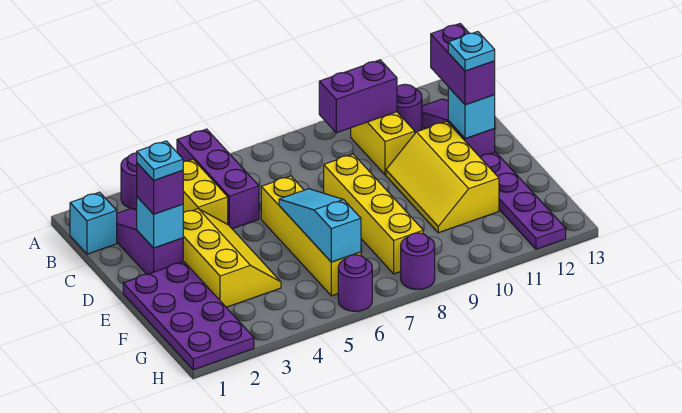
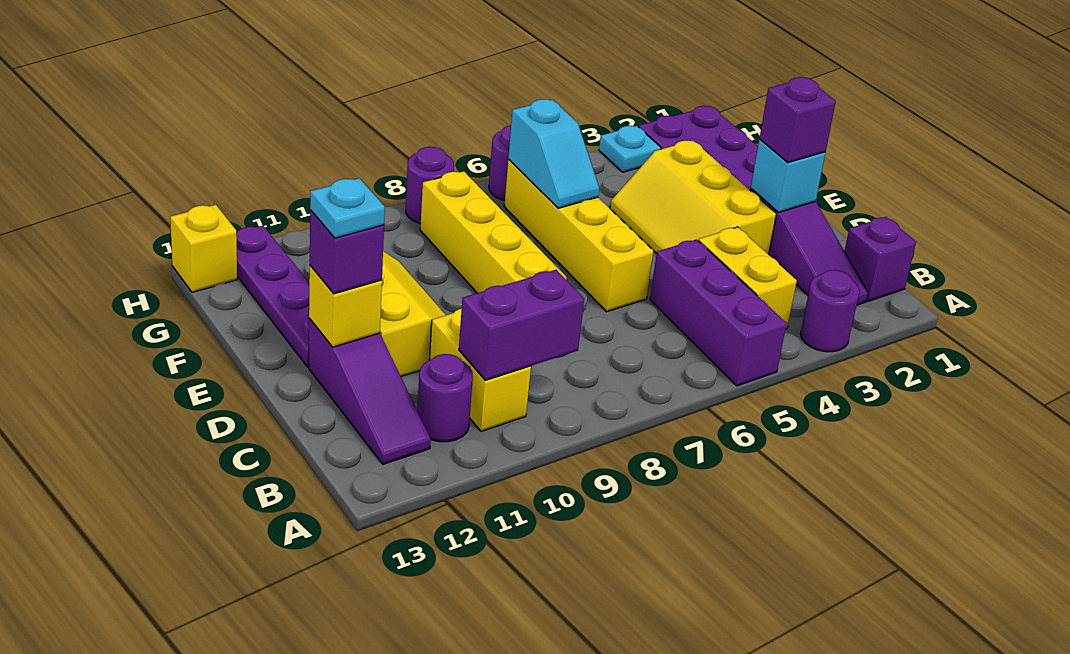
cyan brick B1 level 1 -> purple brick B1 level 1
purple brick C12:D12 level 3 -> purple brick D12 level 3
cyan plate D2 level 4 -> cyan plate H3 level 1
cyan brick D12 level 2 -> yellow brick D12 level 2
cyan slope E6:G6 level 2 top G -> cyan slope F6:G6 level 2 top G
none -> yellow brick H13 level 1

